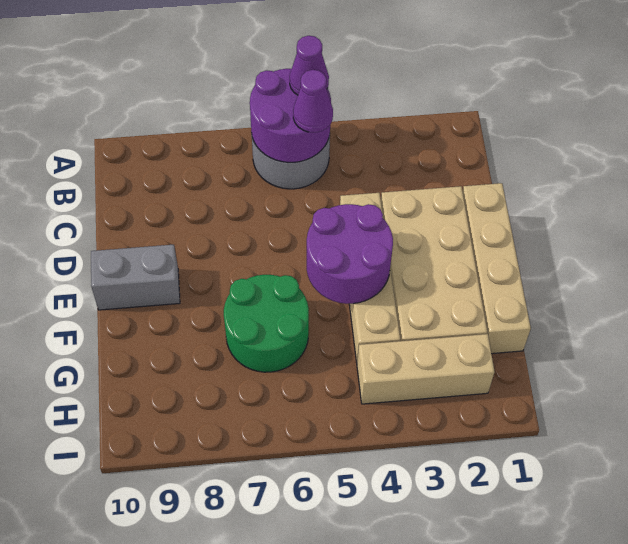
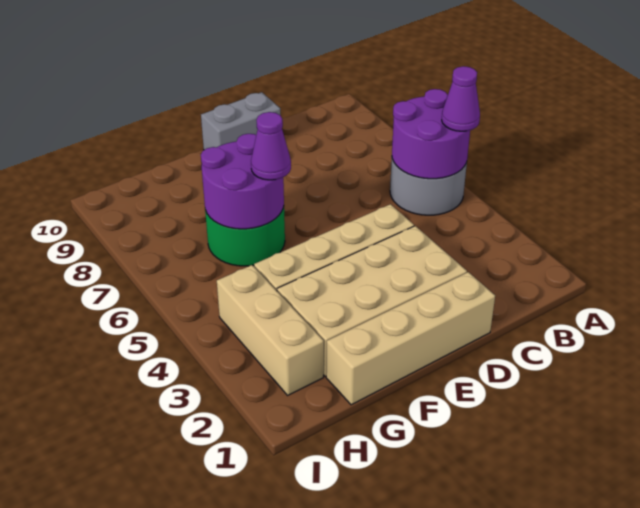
purple cone B5 level 3 -> purple cone F6 level 3
purple round brick E4:F5 level 2 -> purple round brick F6:G7 level 2
grey brick E9:E10 level 1 -> grey brick D10:E10 level 1

